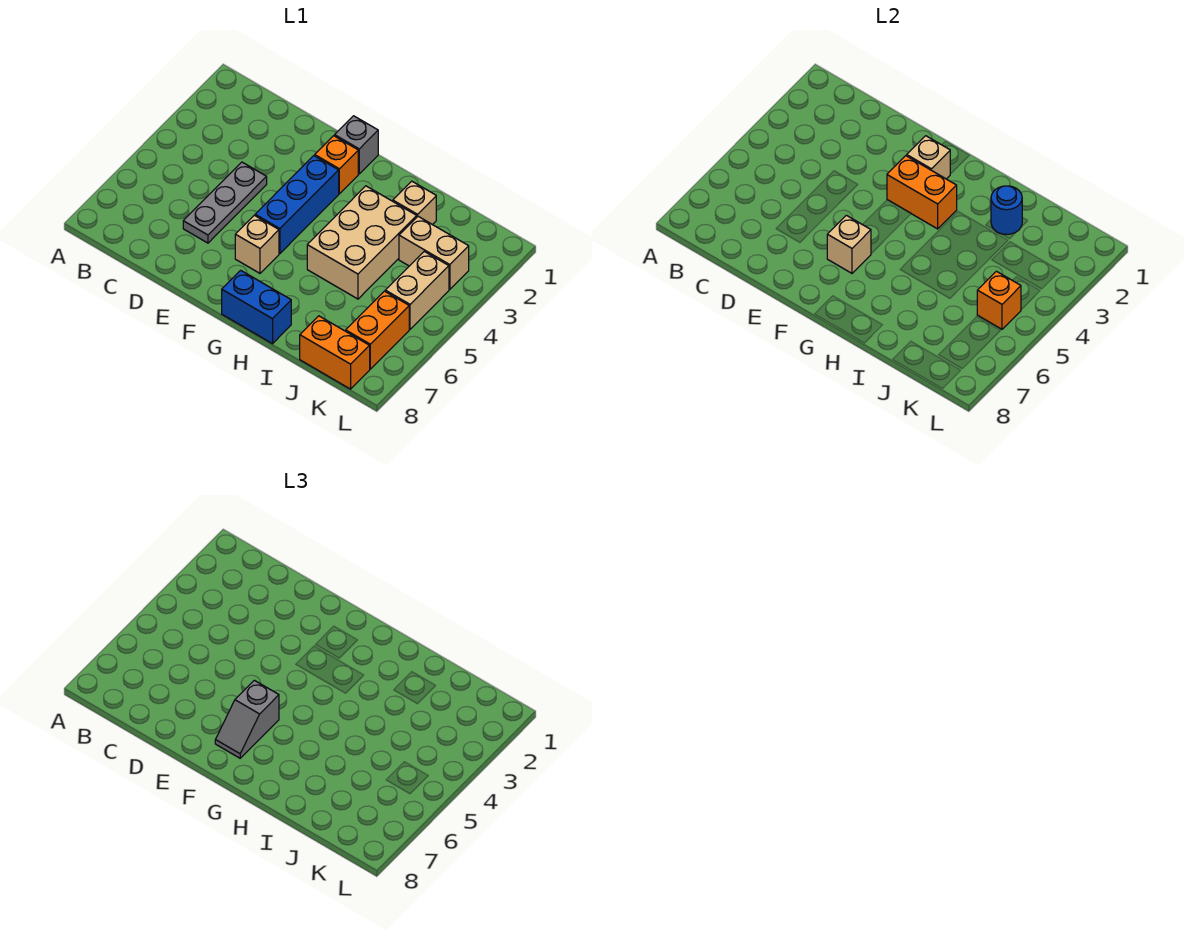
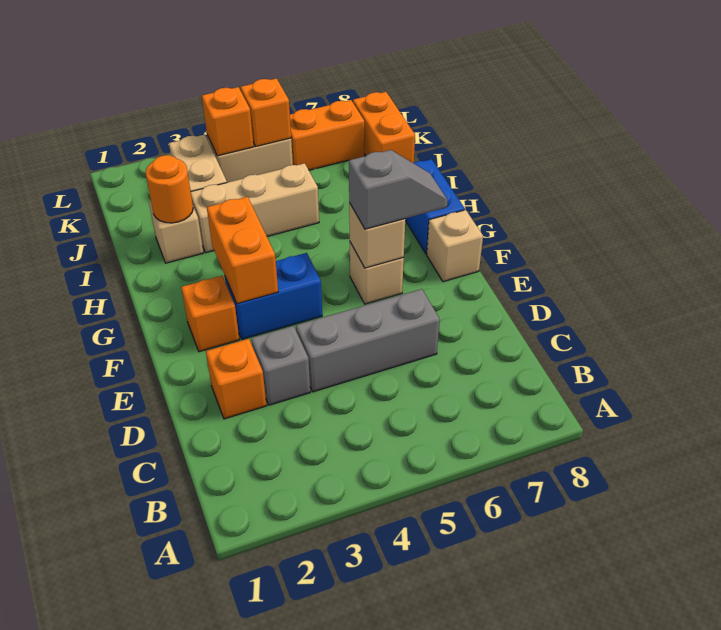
none -> orange brick D2 level 1
grey plate D4:D6 level 1 -> grey brick D4:D6 level 1
grey brick F1 level 1 -> grey brick D3 level 1
tan brick F2 level 2 -> tan brick F8 level 1
blue brick F3:F5 level 1 -> blue brick F3:F4 level 1
tan brick H3:I5 level 1 -> tan brick I3:I5 level 1
blue round brick I2 level 2 -> orange round brick I2 level 2
none -> orange brick K4 level 2

